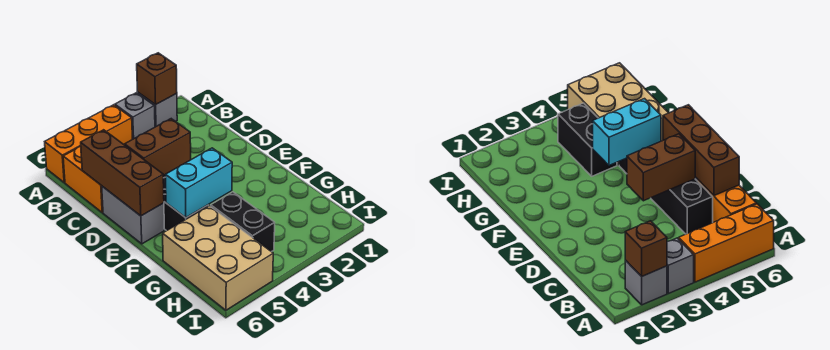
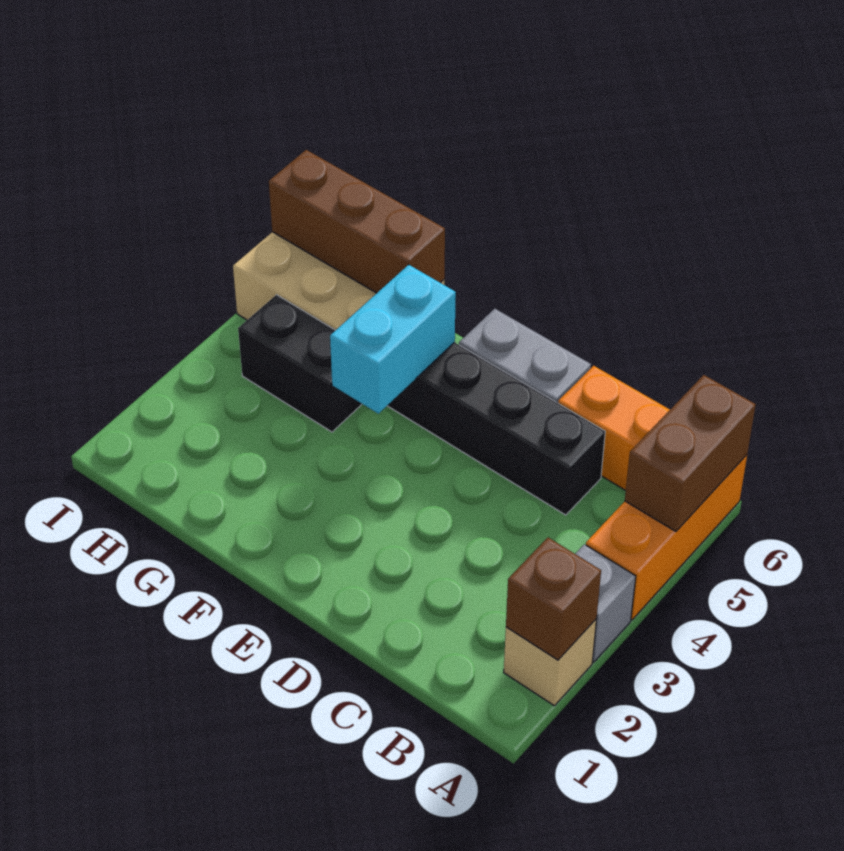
grey brick A2 level 1 -> tan brick A2 level 1
brown brick C6:E6 level 2 -> brown brick G6:I6 level 2
brown brick D4:D5 level 2 -> brown brick A5:A6 level 2

